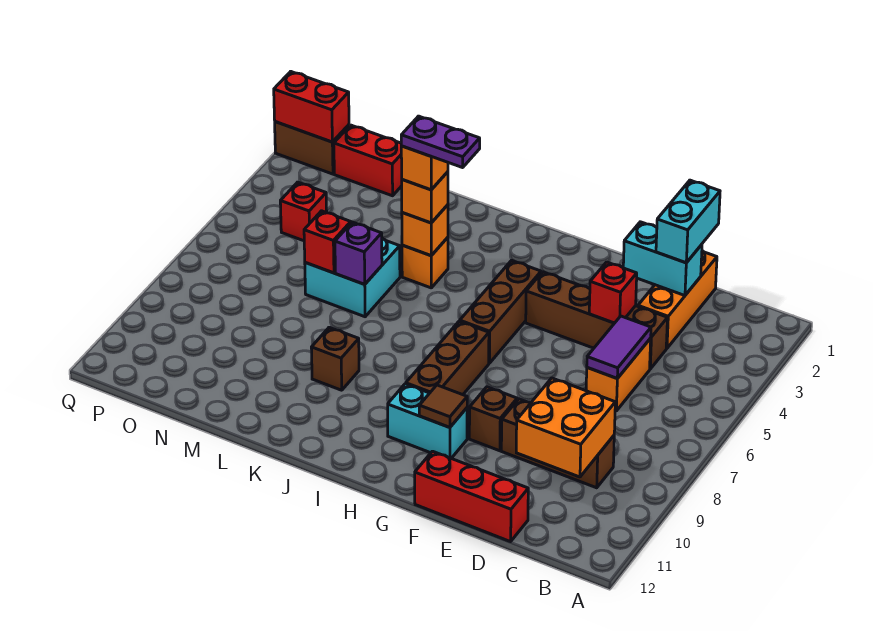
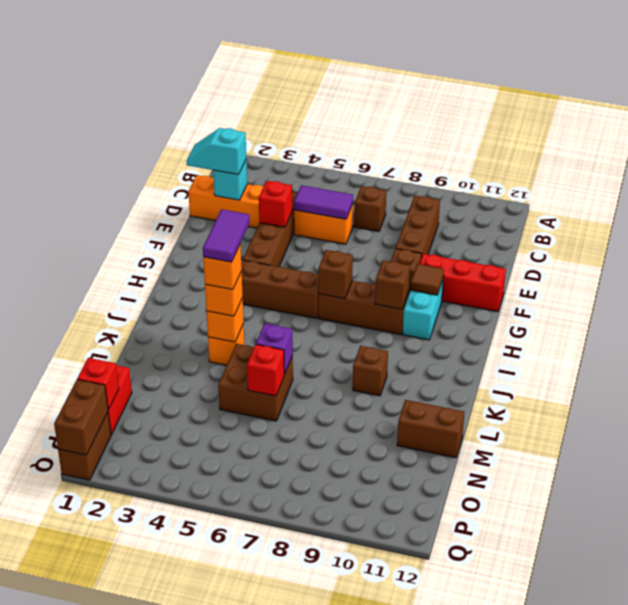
none -> brown brick C7 level 1
orange brick C9:D10 level 2 -> none
cyan brick D1:D2 level 3 -> cyan slope D1:D2 level 3 top 2
cyan brick D2:E2 level 2 -> cyan brick D2 level 2
red brick D12:F12 level 1 -> red brick F10:F12 level 1
none -> brown brick H7 level 2
none -> brown brick H9 level 2
purple plate J4:K4 level 5 -> purple tile J4:K4 level 5
cyan brick L5:M6 level 1 -> brown brick L5:M6 level 1
none -> brown brick M11:M12 level 1
red brick O4 level 1 -> red brick O1 level 2
red brick P1:Q1 level 2 -> brown brick P1:Q1 level 2

